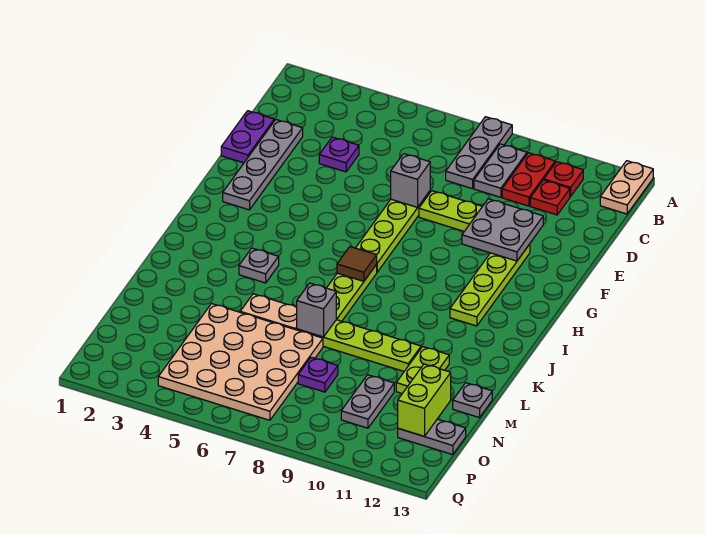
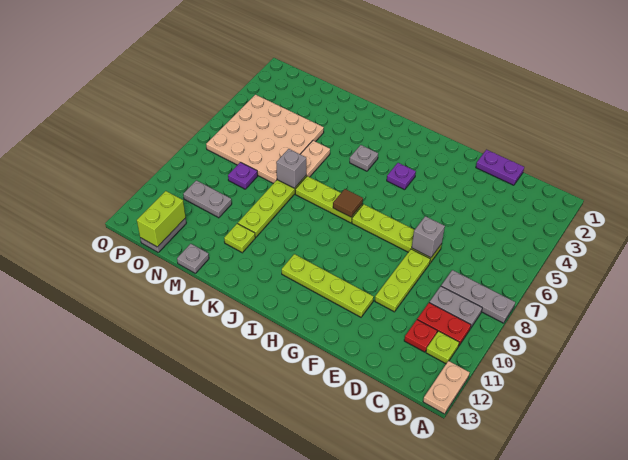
tan plate A13:B13 level 1 -> tan plate A12:A13 level 1
red plate B11 level 1 -> lime plate B11 level 1
grey plate D2:G2 level 1 -> none
purple plate D4 level 1 -> purple plate H4 level 1
grey plate E10:F11 level 2 -> none
lime plate L11:M11 level 1 -> lime plate L11 level 1
lime brick N12:O12 level 2 -> lime brick O12:O13 level 2

